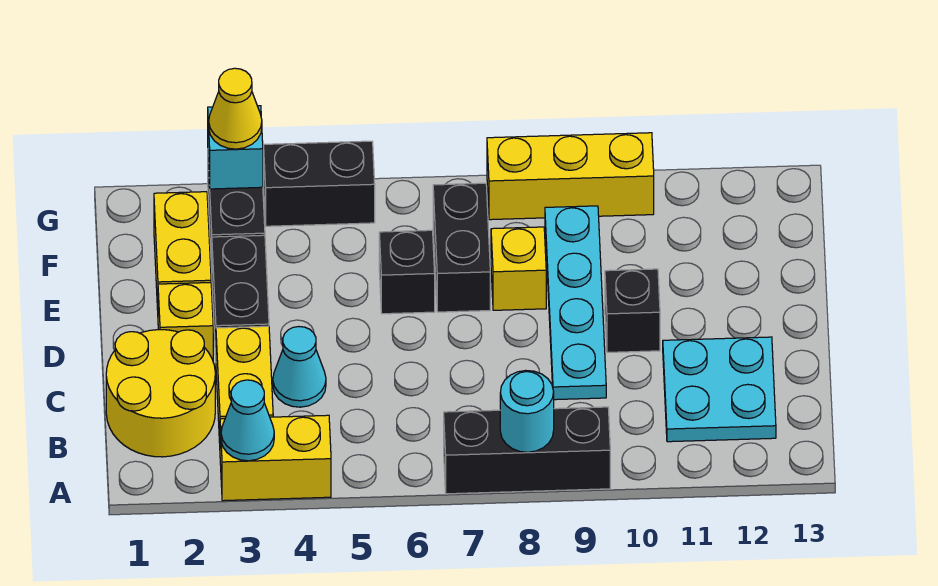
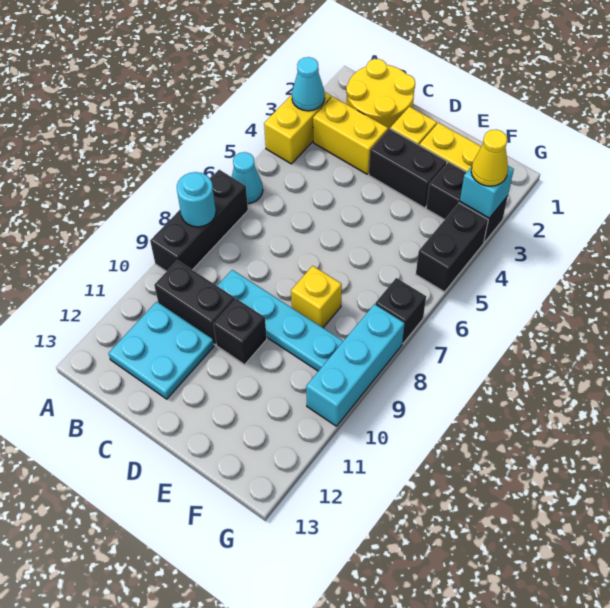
cyan cone C4 level 1 -> cyan cone A6 level 1
black brick E6 level 1 -> black brick G7 level 1
black brick E7:F7 level 1 -> black brick B10:C10 level 1
yellow brick G8:G10 level 1 -> cyan brick G8:G10 level 1

